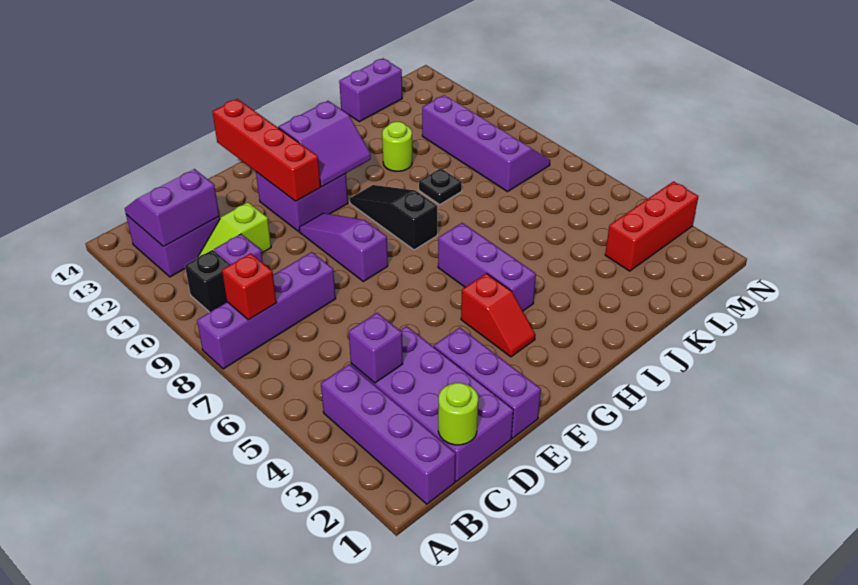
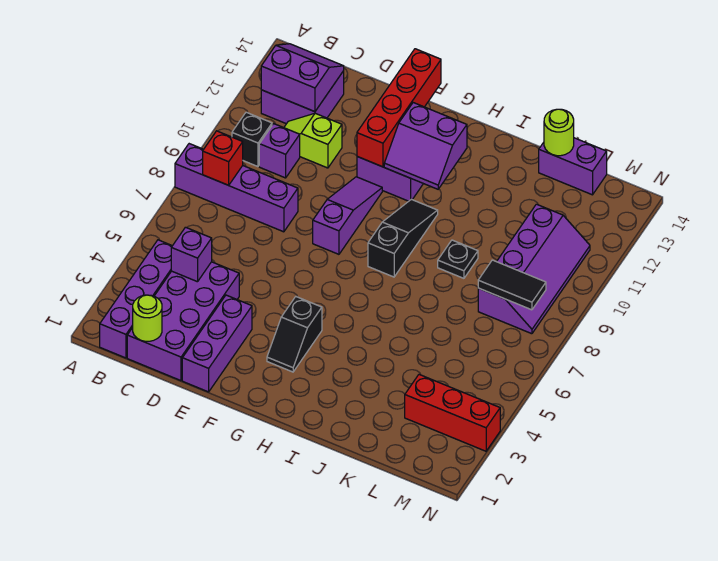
red slope G3:G4 level 1 top 4 -> black slope G3:G4 level 1 top 4
purple brick H4:H6 level 1 -> none
lime round brick J11 level 1 -> lime round brick K14 level 2
none -> black tile L8:M8 level 2

